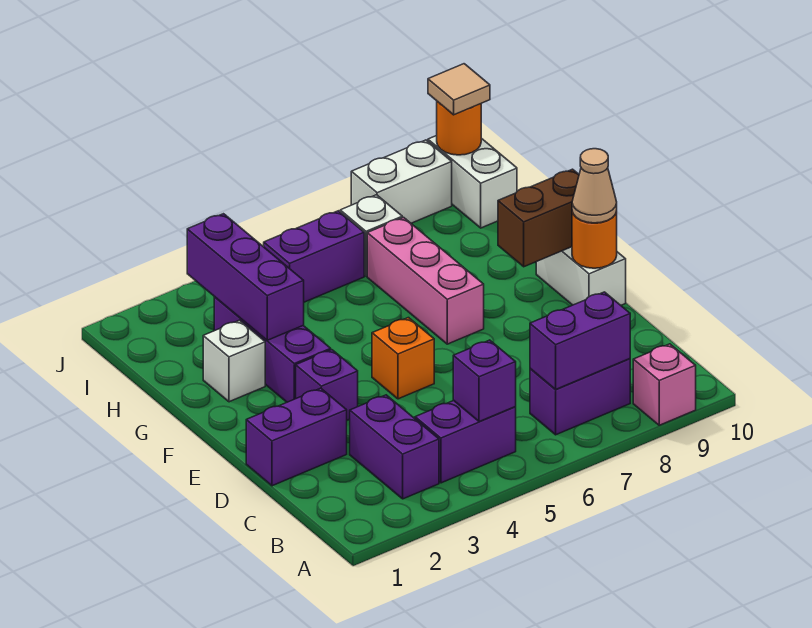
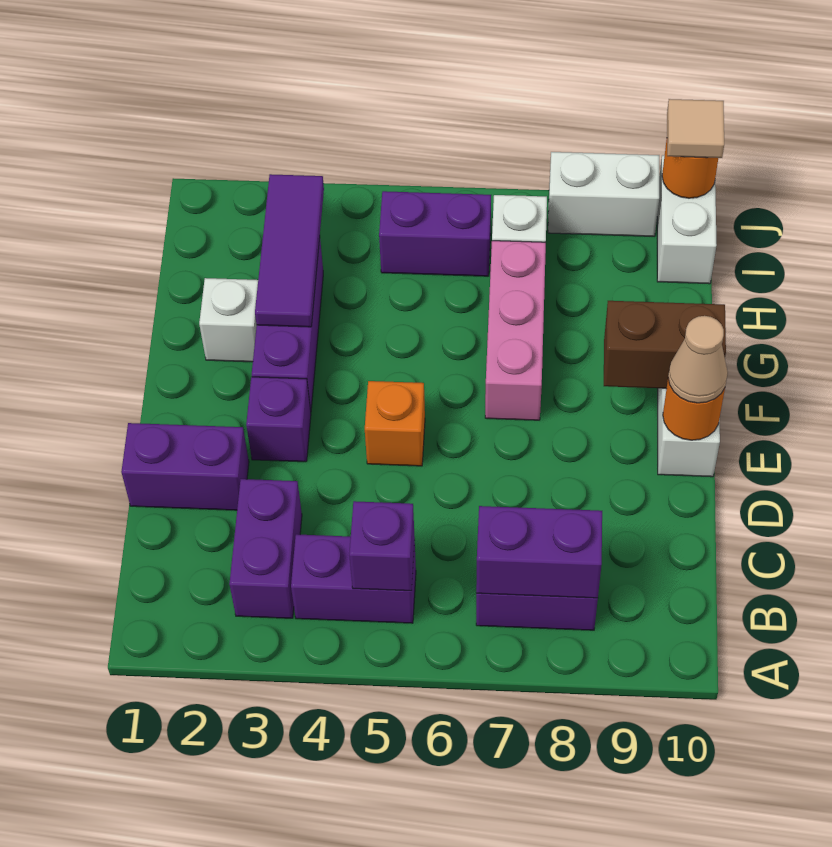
pink brick A9 level 1 -> none
purple brick G3:I3 level 2 -> purple tile G3:I3 level 2

